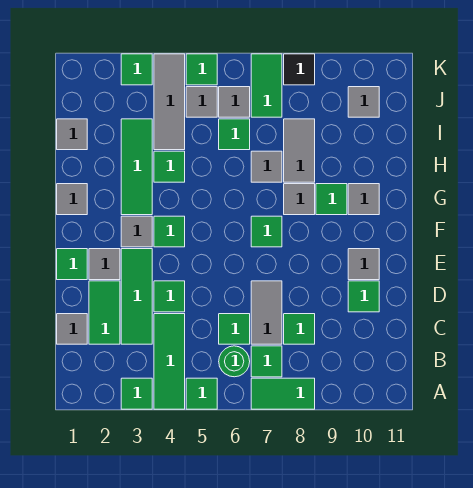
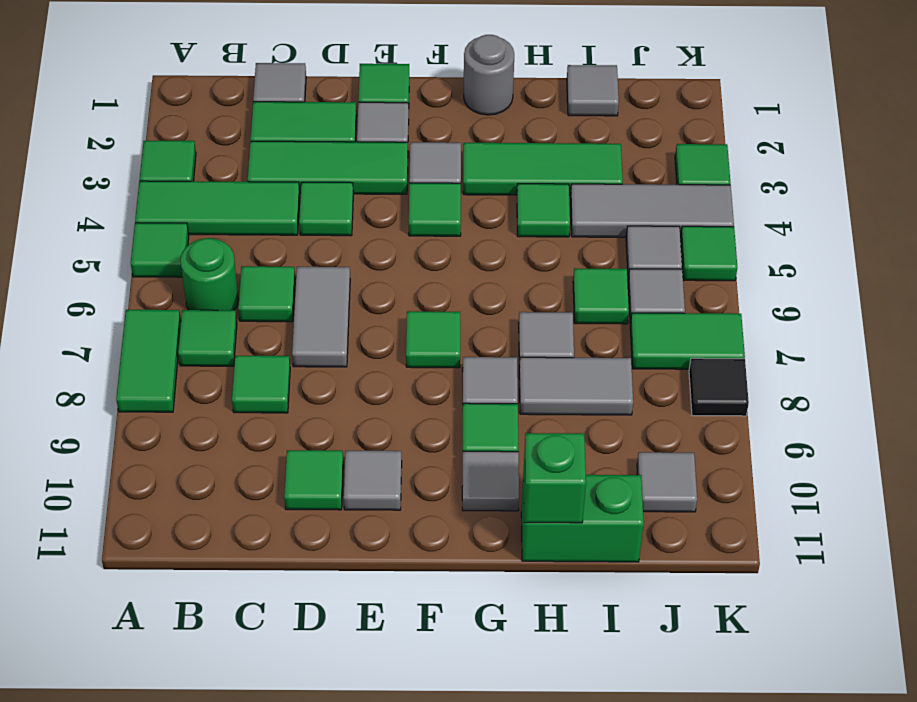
grey tile C7:D7 level 1 -> grey tile D6:D7 level 1
grey tile G1 level 1 -> grey round brick G1 level 1
none -> green brick H11:I11 level 1
none -> green brick H11 level 2

